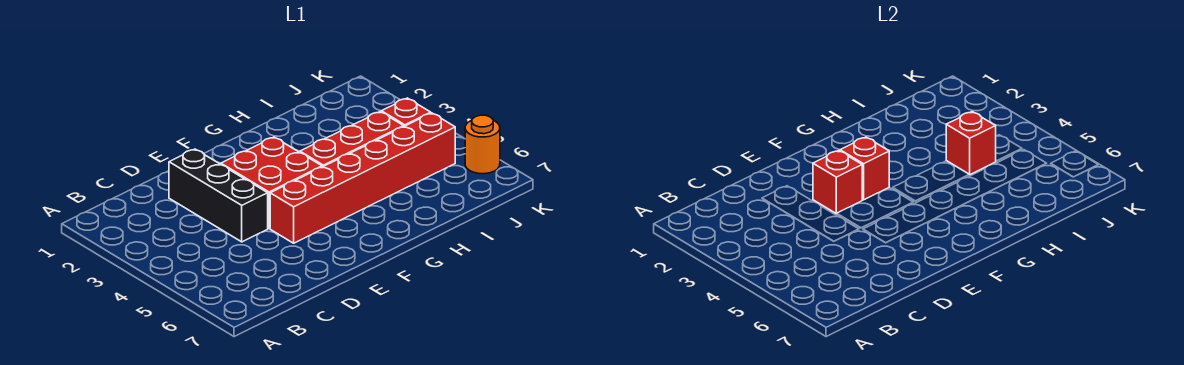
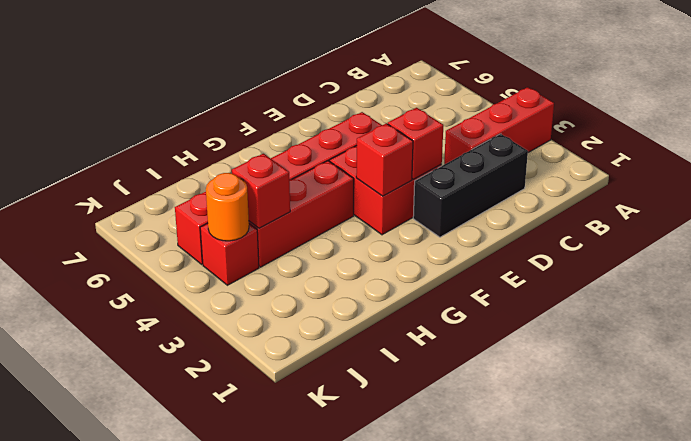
none -> red brick A3:C3 level 1
black brick D2:D4 level 1 -> black brick C2:E2 level 1
orange round brick K6 level 1 -> orange round brick J4 level 2

